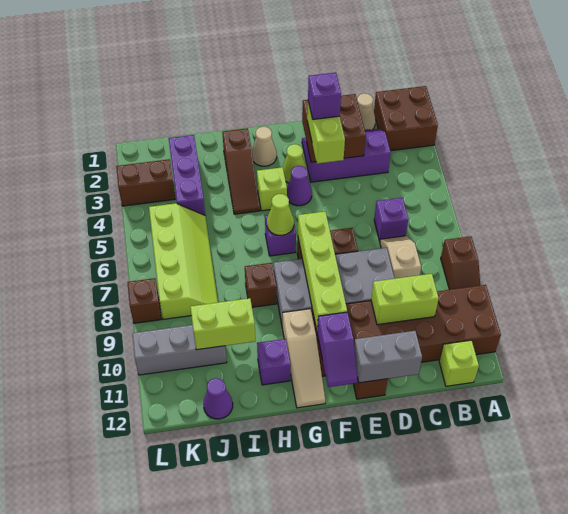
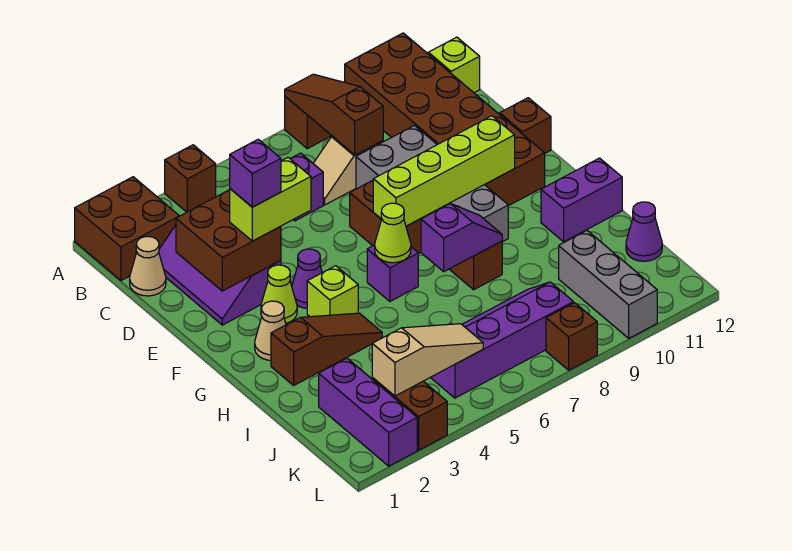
none -> brown brick A4 level 1
none -> brown slope A8:C8 level 2 top C
lime brick C10:D10 level 2 -> none
grey brick D12:E12 level 2 -> none
purple slope F11:F12 level 2 top 11 -> purple slope H7:H8 level 2 top 7
tan slope G10:G12 level 1 top 10 -> tan slope K3:K5 level 2 top 3
purple brick H11 level 1 -> purple brick H11:H12 level 1
lime brick I10:J10 level 2 -> none
purple brick J2:J4 level 1 -> purple brick J2:L2 level 1
lime slope J5:K8 level 1 top K -> purple slope J5:K8 level 1 top K

